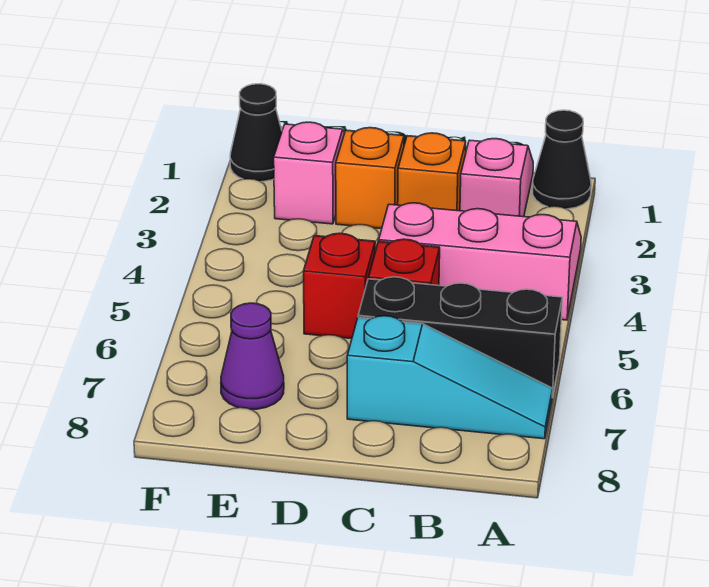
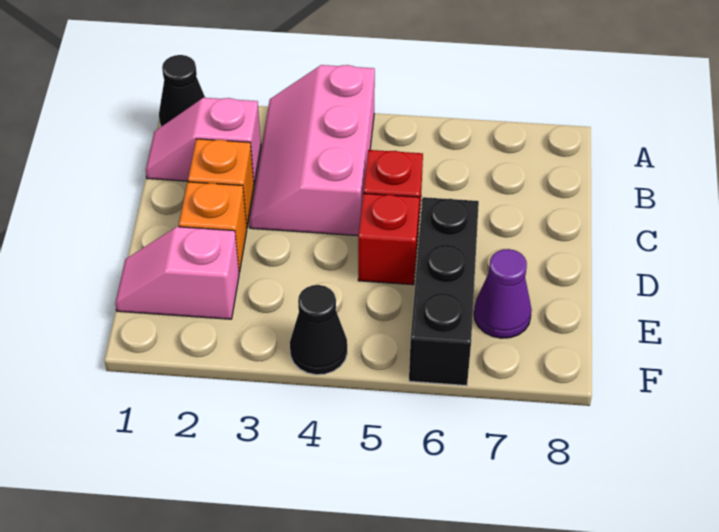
black brick A6:C6 level 1 -> black brick D6:F6 level 1
cyan slope A7:C7 level 1 top C -> none
black cone F1 level 1 -> black cone F4 level 1

